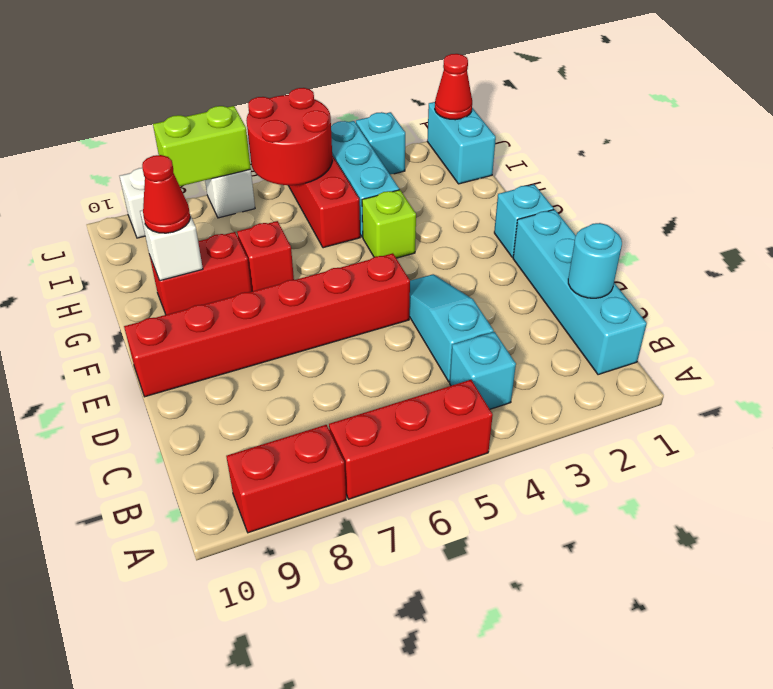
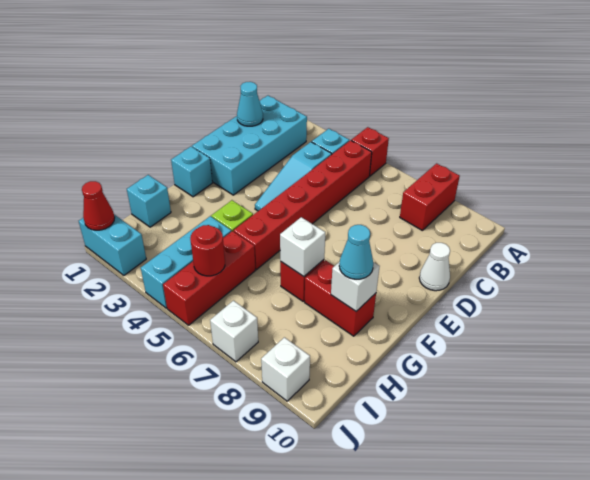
red brick A5:A7 level 1 -> red brick A5 level 1
red brick A8:A9 level 1 -> red brick A8:B8 level 1
cyan brick B1:E1 level 1 -> cyan brick B1:E2 level 1
cyan round brick C1 level 2 -> cyan cone C1 level 2
none -> white cone D10 level 1
red brick E5:E10 level 1 -> red brick B5:G5 level 1
none -> white brick G7 level 2
red cone G9 level 3 -> cyan cone G9 level 3
cyan brick I1:J1 level 1 -> cyan brick J1:J2 level 1
red round brick I5:J6 level 2 -> red round brick I5 level 2
cyan brick J3 level 1 -> cyan brick H1 level 1
lime brick J7:J8 level 2 -> none

